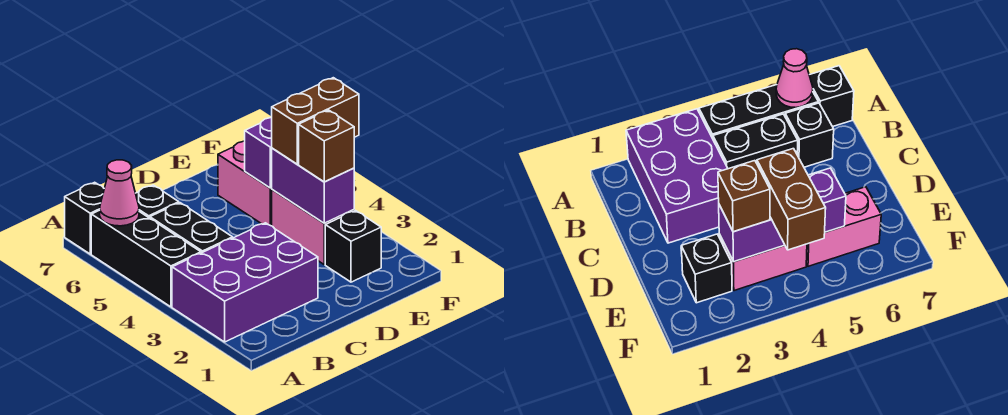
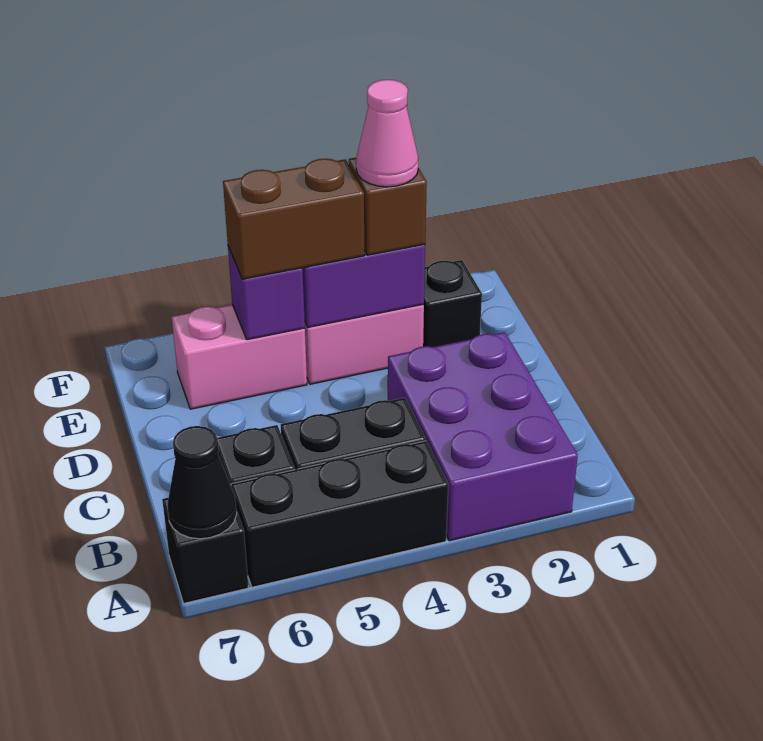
pink cone A6 level 2 -> pink cone E3 level 4
none -> black cone A7 level 2
brown brick E4:F4 level 3 -> brown brick E4:E5 level 3

